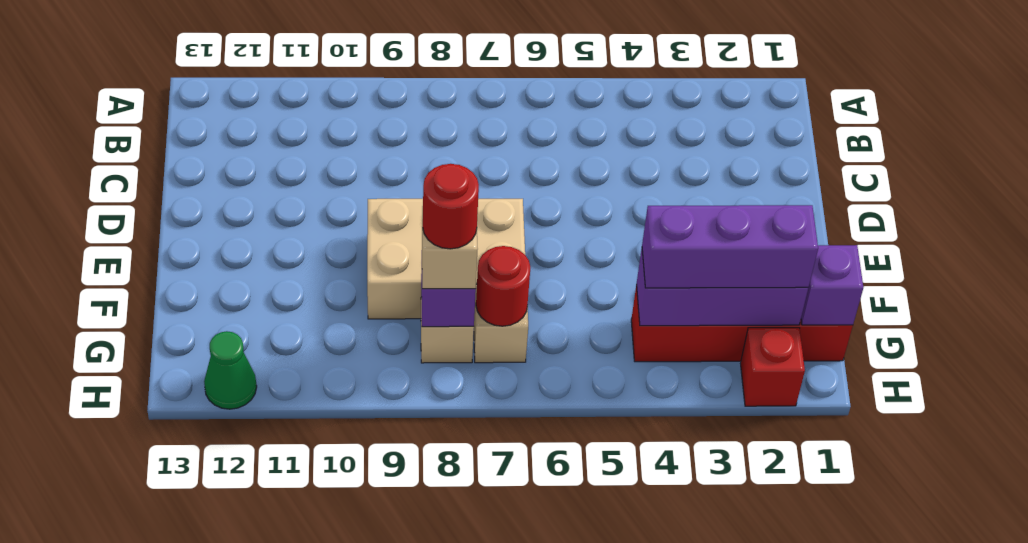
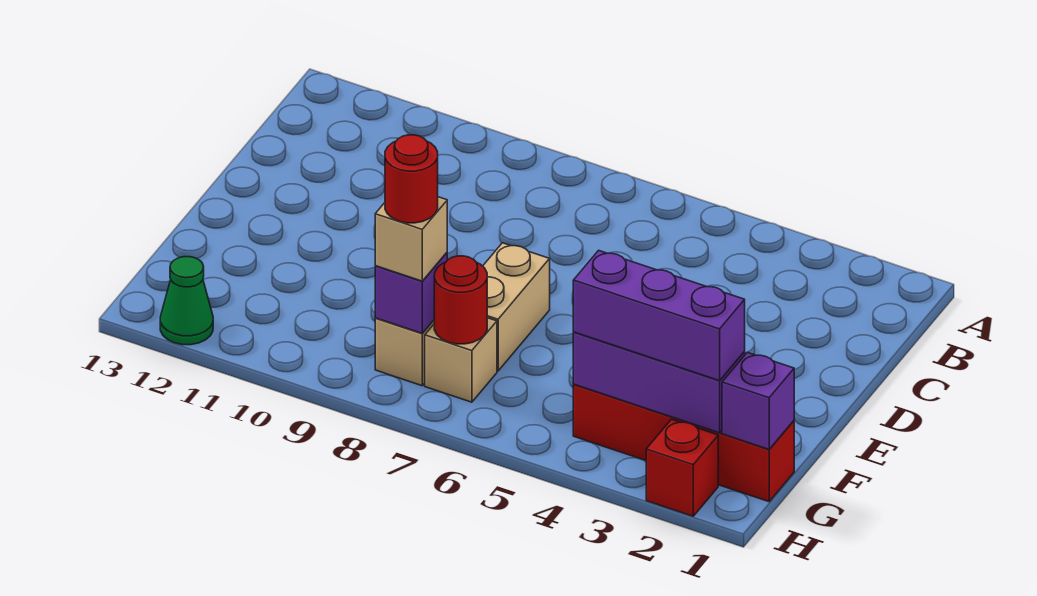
tan brick E7:F9 level 1 -> tan brick E7:F7 level 1

